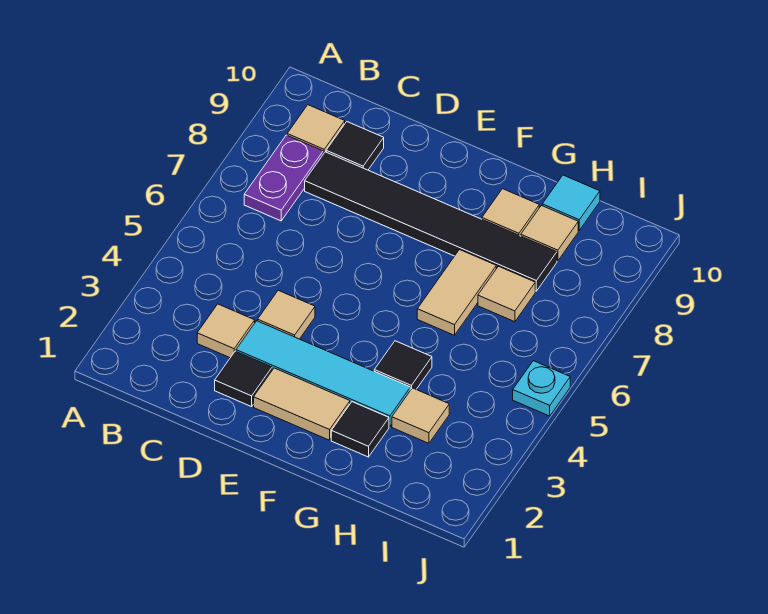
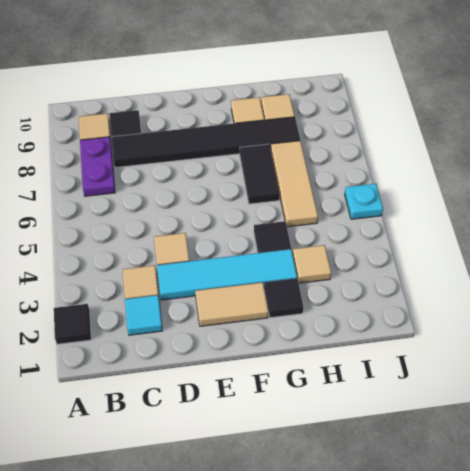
black tile D2 level 1 -> black tile A2 level 1
tan tile G6:G7 level 1 -> black tile G6:G7 level 1
tan tile H7 level 1 -> tan tile H5:H7 level 1
cyan tile H10 level 1 -> cyan tile C2 level 1

